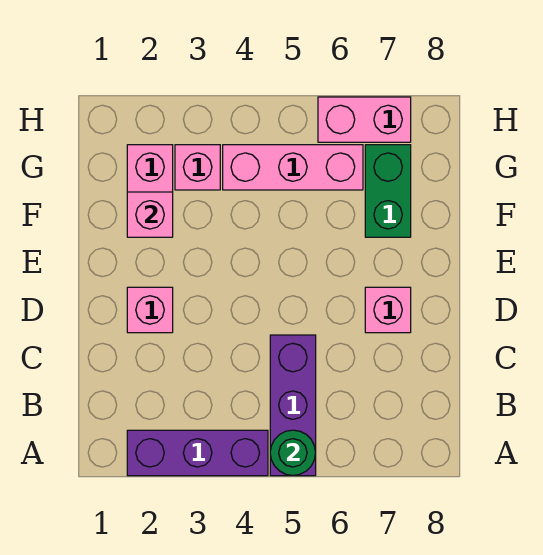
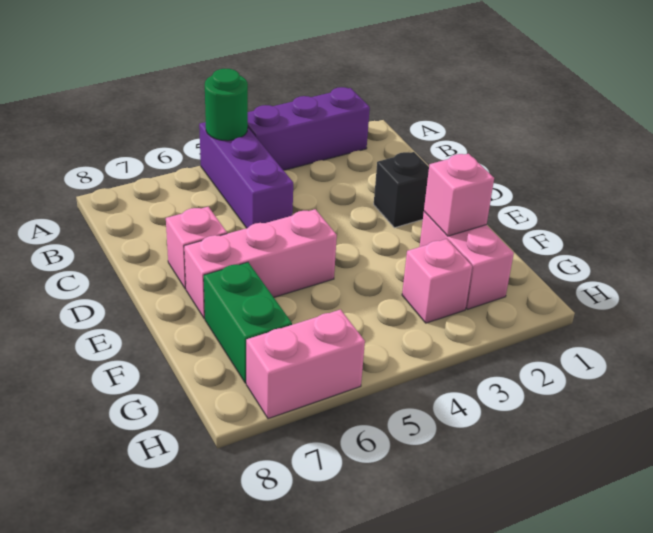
pink brick D2 level 1 -> black brick D2 level 1
pink brick G4:G6 level 1 -> pink brick E5:E7 level 1

